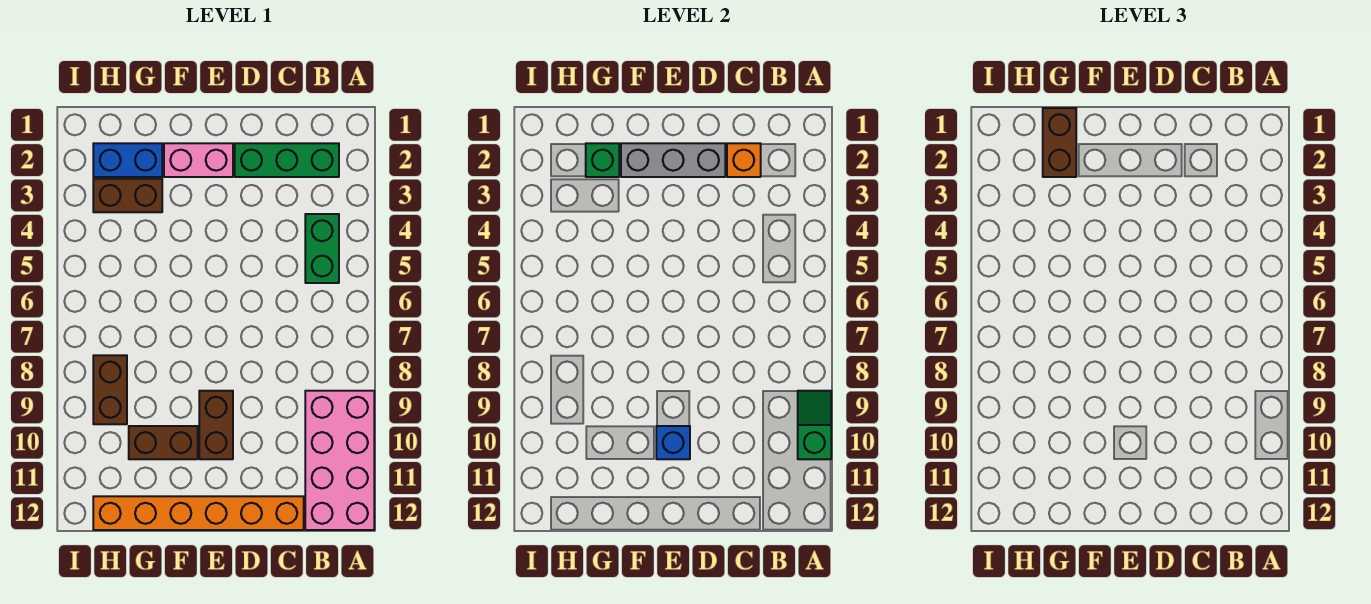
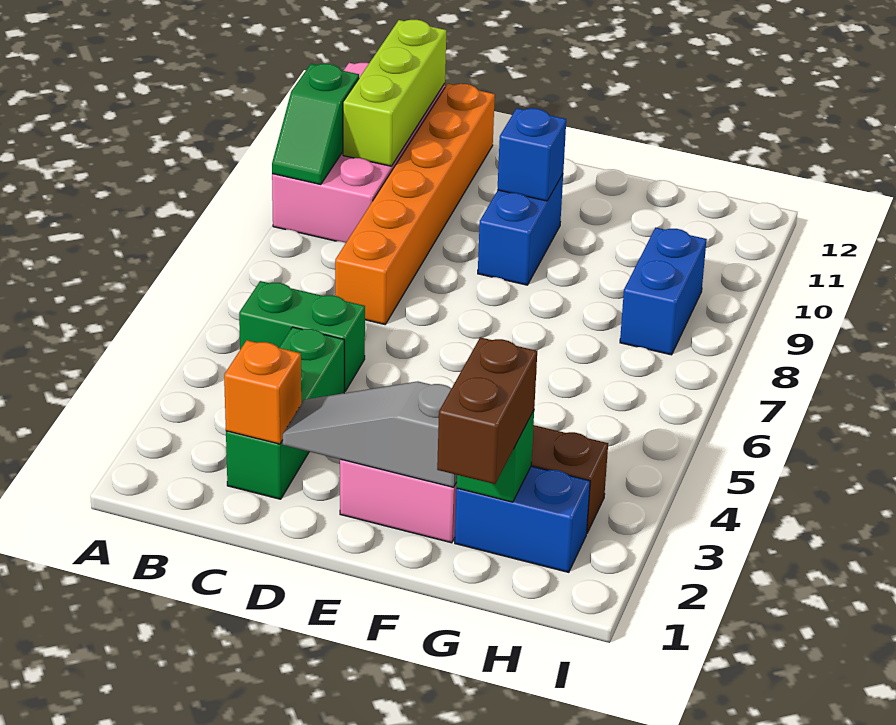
green brick B2:D2 level 1 -> green brick C2:C4 level 1
green brick B4:B5 level 1 -> green brick B5:C5 level 1
none -> lime brick B10:B12 level 2
orange brick C12:H12 level 1 -> orange brick C7:C12 level 1
grey brick D2:F2 level 2 -> grey slope D2:F2 level 2 top F
brown brick E9:E10 level 1 -> blue brick E9:E10 level 1
brown brick F10:G10 level 1 -> none
brown brick H8:H9 level 1 -> blue brick H8:H9 level 1

